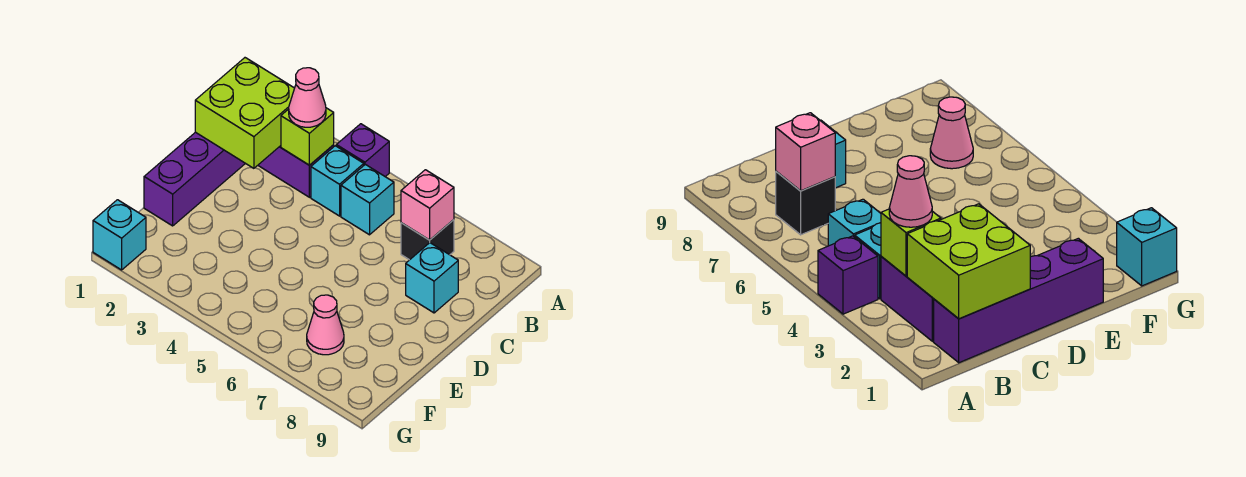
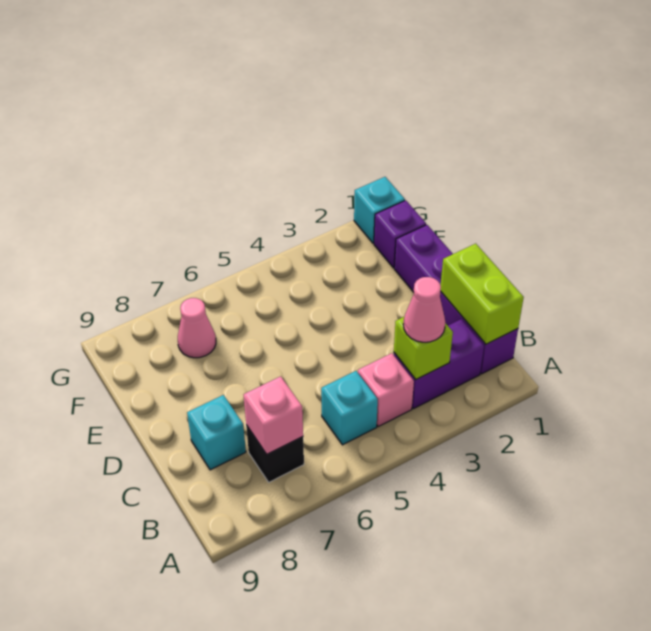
purple brick A4 level 1 -> purple brick F1 level 1
lime brick B1:C2 level 2 -> lime brick B1:C1 level 2
cyan brick B4 level 1 -> pink brick B4 level 1

